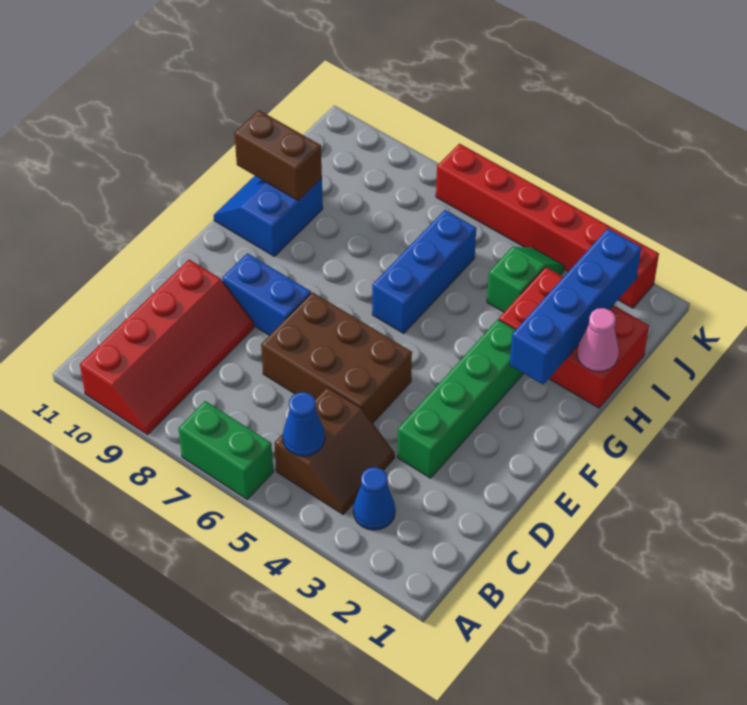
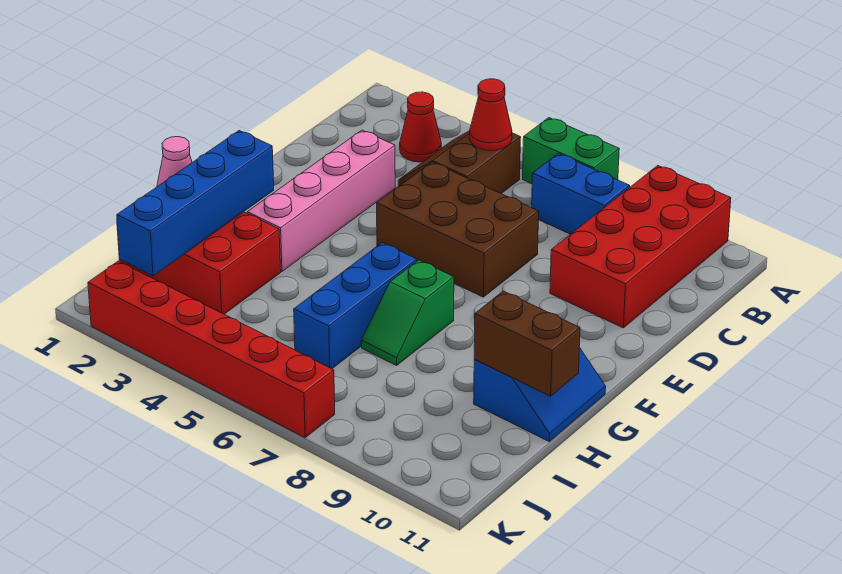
red slope A9:D10 level 1 top 10 -> red brick A9:D10 level 1
blue cone B3 level 1 -> red cone B3 level 1
blue cone B5 level 2 -> red cone B5 level 2
green brick D3:G3 level 1 -> pink brick D3:G3 level 1
blue brick E8:E9 level 1 -> blue brick B7:B8 level 1
green slope I4:J4 level 1 top I -> green slope G7:H7 level 1 top G

